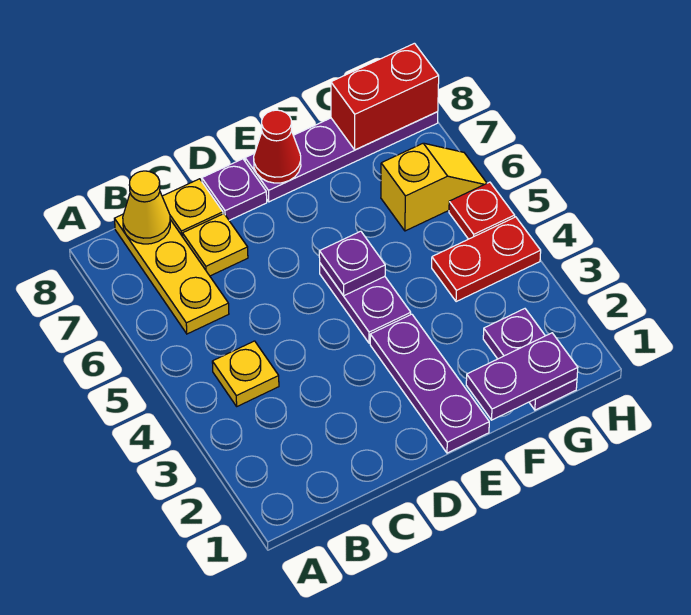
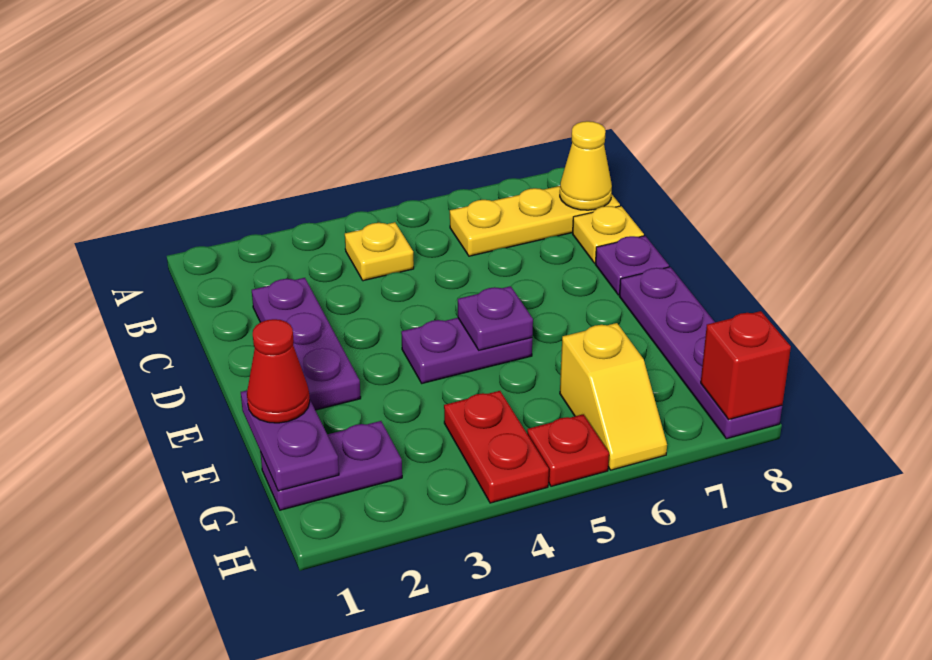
yellow plate C7 level 1 -> none
purple plate E1:E3 level 1 -> purple plate C2:E2 level 1
red cone E8 level 2 -> red cone F1 level 3
red brick G8:H8 level 2 -> red brick H8 level 2

